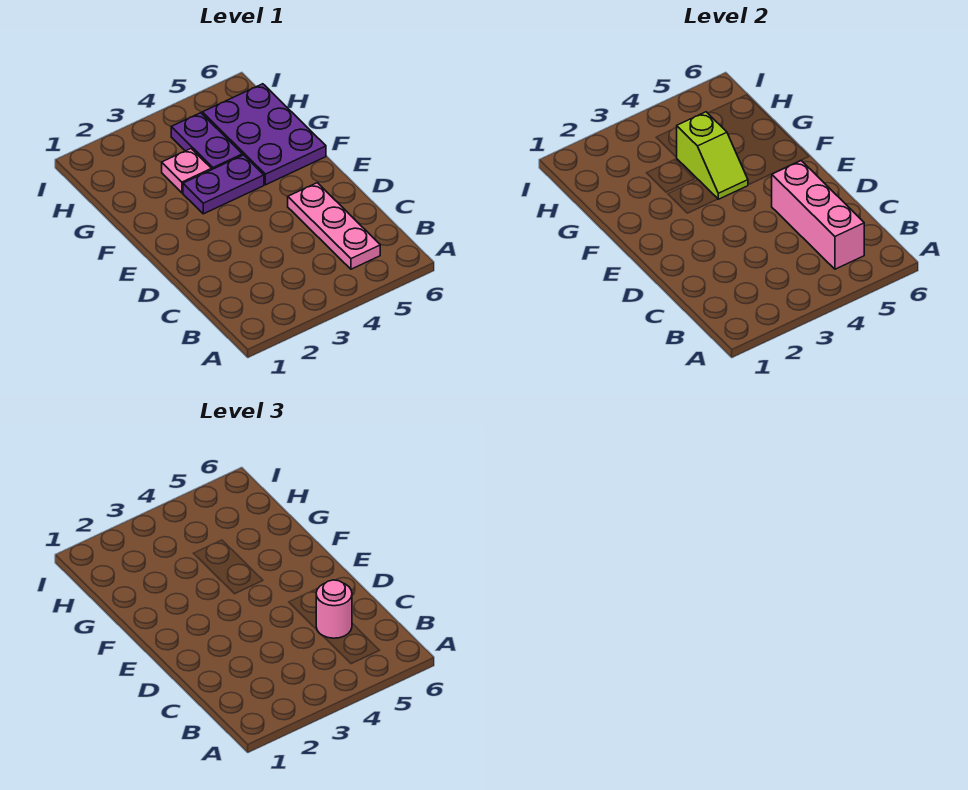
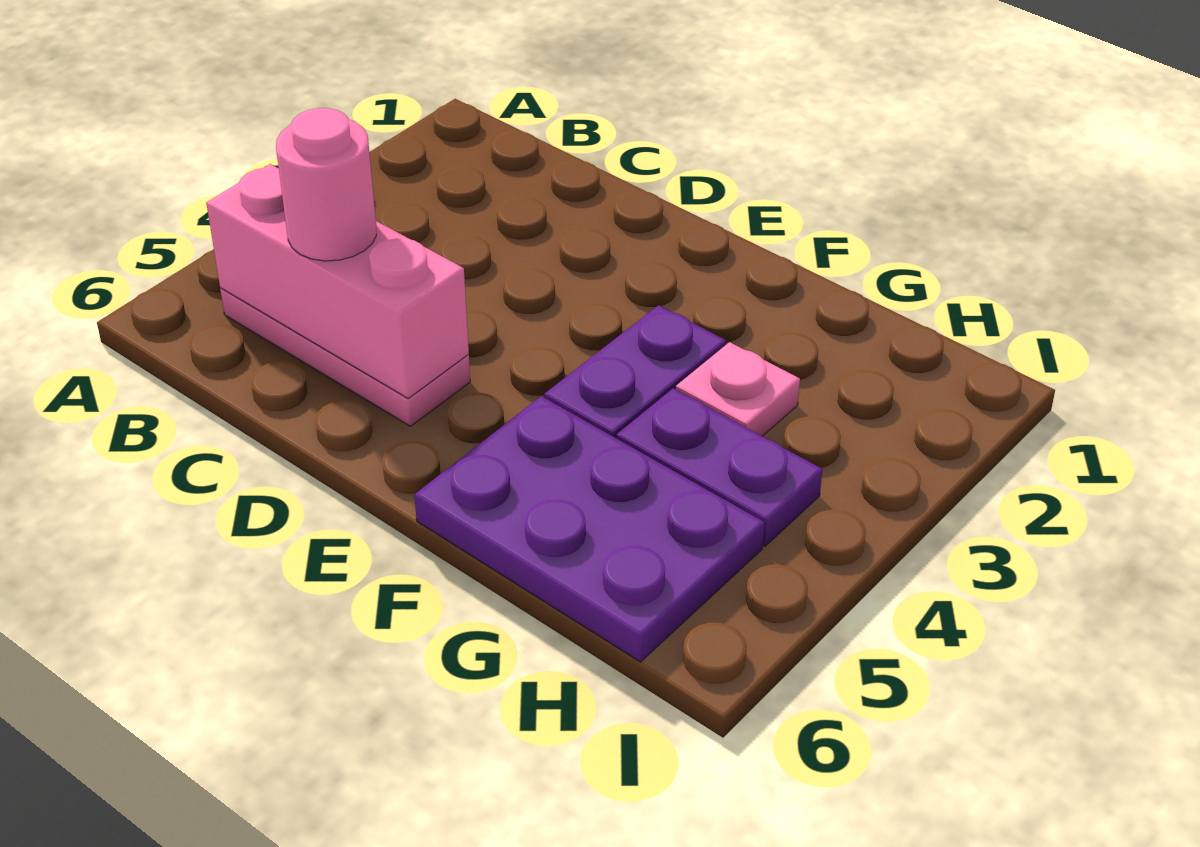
lime slope F4:G4 level 2 top G -> none

